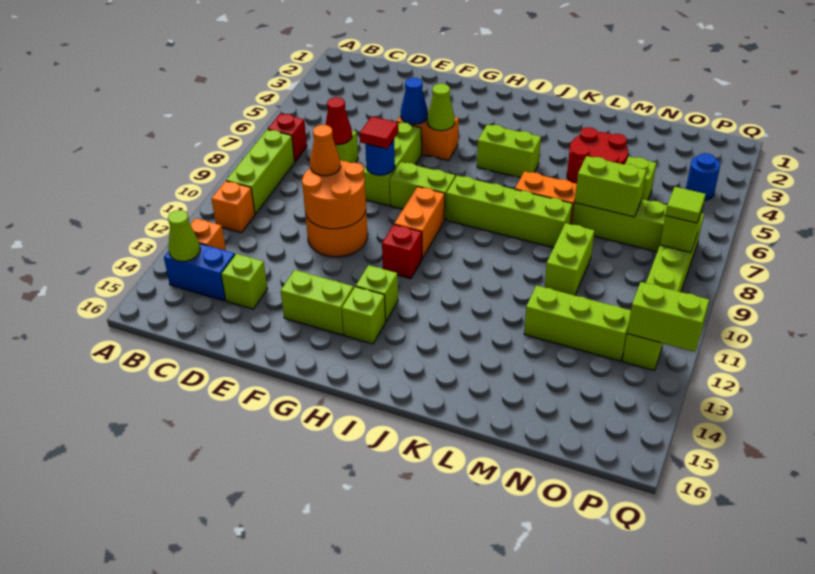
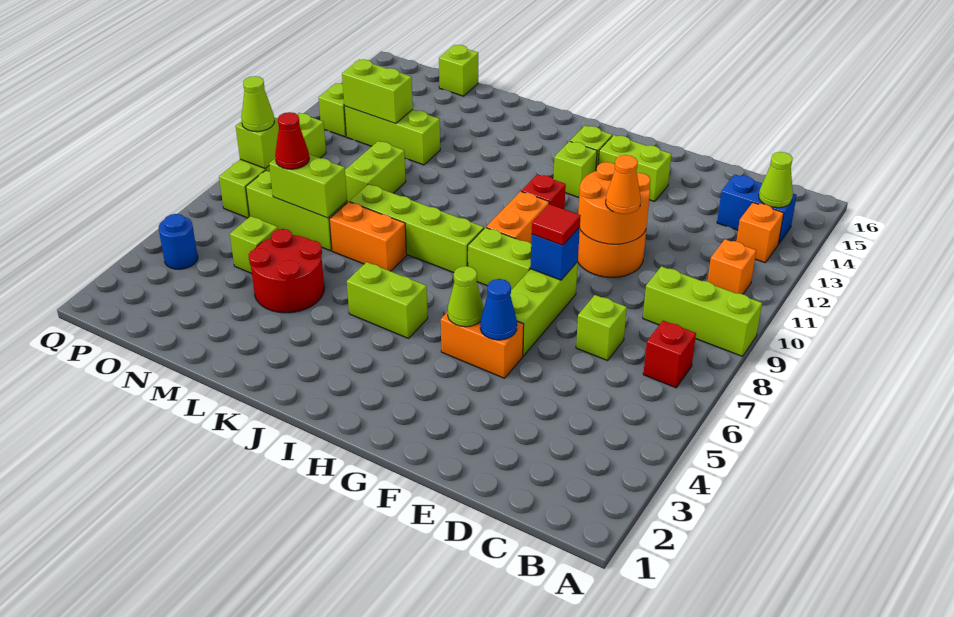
lime brick B8:B10 level 1 -> lime brick A9:C9 level 1
red cone D7 level 2 -> red cone N7 level 3
lime brick D14 level 1 -> lime brick N16 level 1
blue round brick F8 level 2 -> blue brick F8 level 2
lime tile P8 level 3 -> lime cone P8 level 3
lime brick P12:Q12 level 2 -> lime brick N12:O12 level 2

